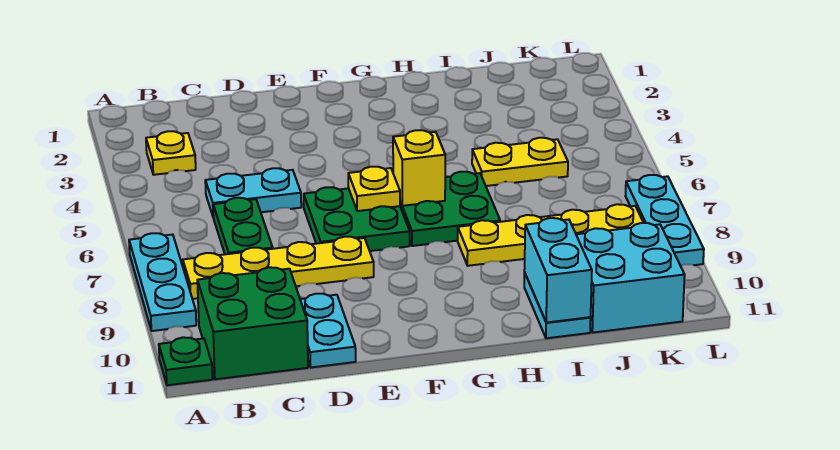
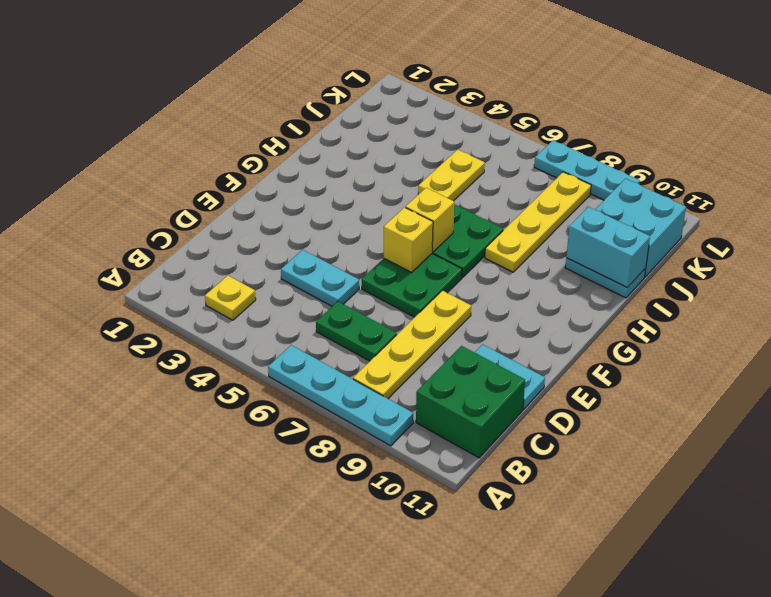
cyan plate A7:A9 level 1 -> cyan plate A6:A9 level 1
green plate A11 level 1 -> none
cyan plate C5:D5 level 1 -> cyan plate D4:D5 level 1
yellow plate F6 level 2 -> yellow brick F6 level 2

